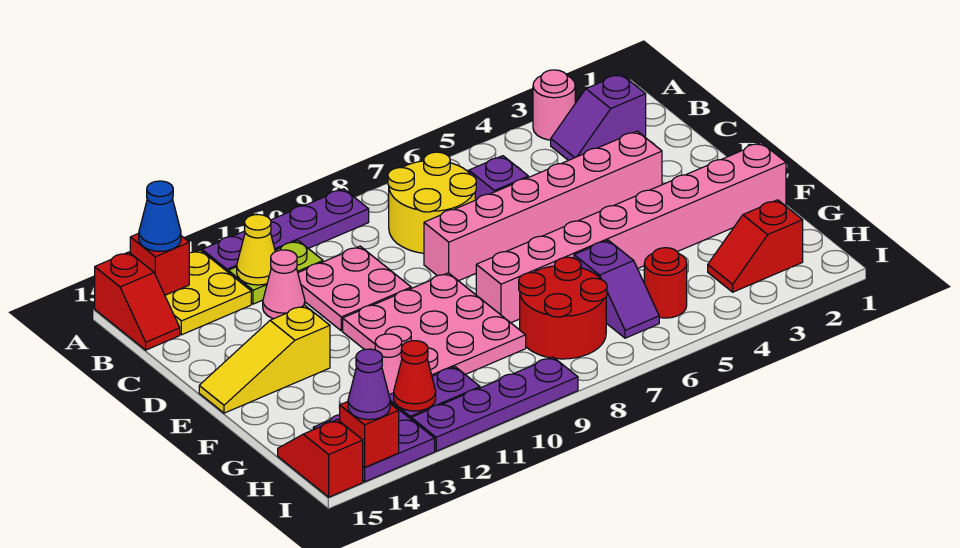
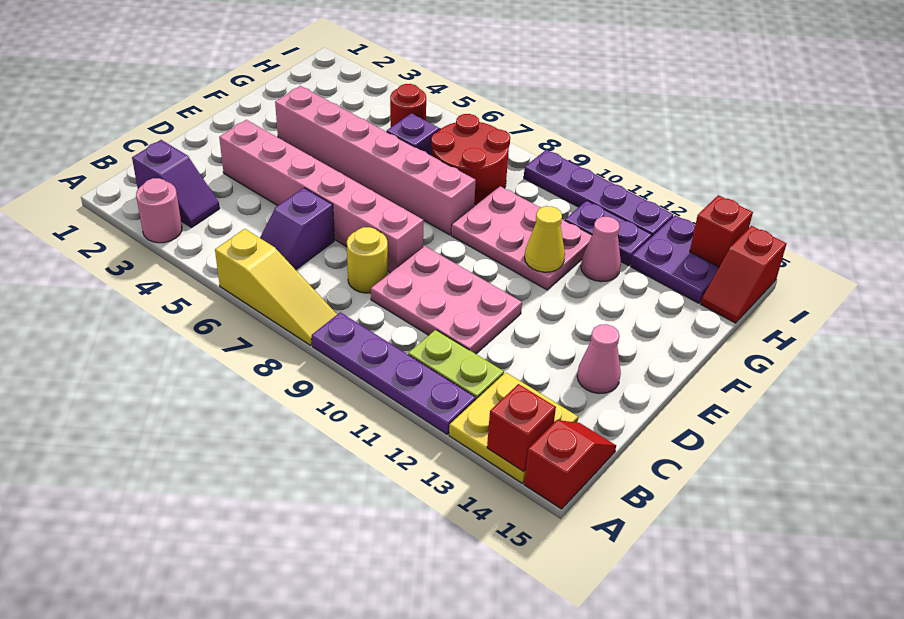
blue cone A14 level 3 -> none
yellow round brick B7:C8 level 1 -> yellow round brick C8 level 1
yellow cone B12 level 2 -> yellow cone F11 level 2
pink plate C10:D11 level 1 -> pink plate C9:D11 level 1
pink cone C12 level 1 -> pink cone D14 level 1
pink plate E9:G11 level 1 -> pink plate F9:G11 level 1
yellow slope E13:E15 level 1 top 13 -> yellow slope A6:A8 level 1 top 6
pink brick F1:F8 level 1 -> pink brick F3:F8 level 1
red slope H2:H3 level 1 top 2 -> none
red cone H12 level 2 -> none
purple cone I14 level 3 -> none

